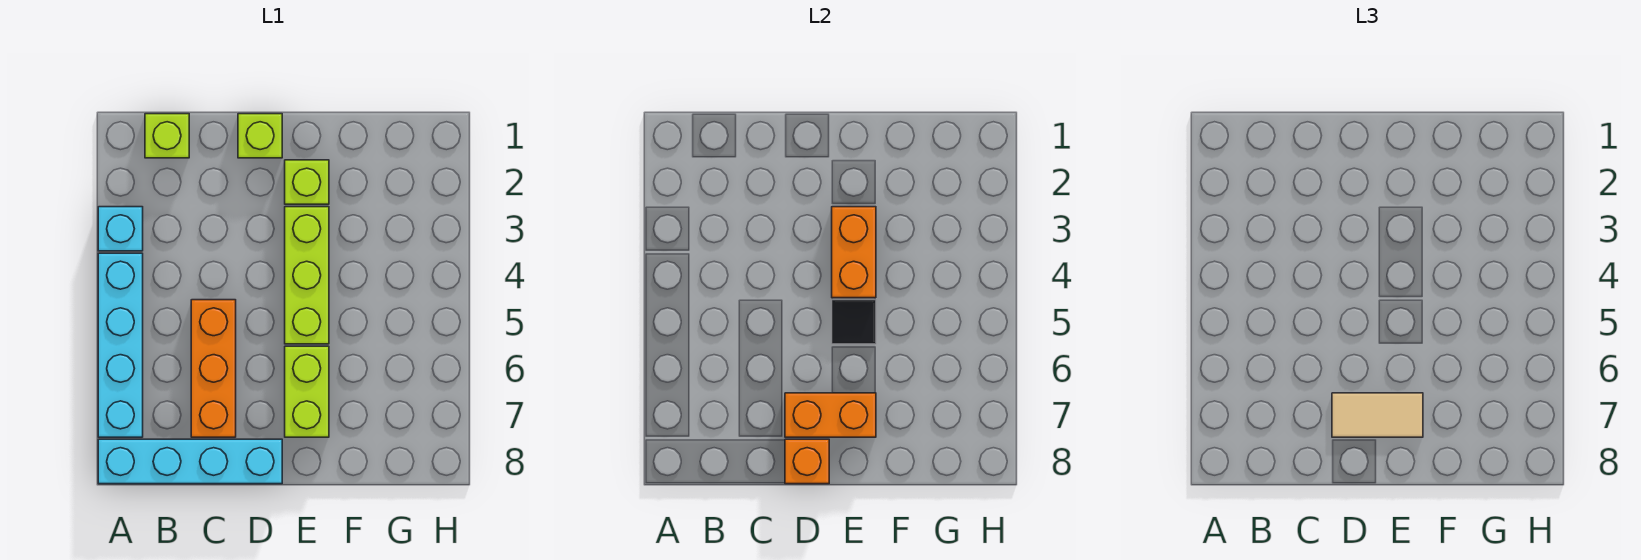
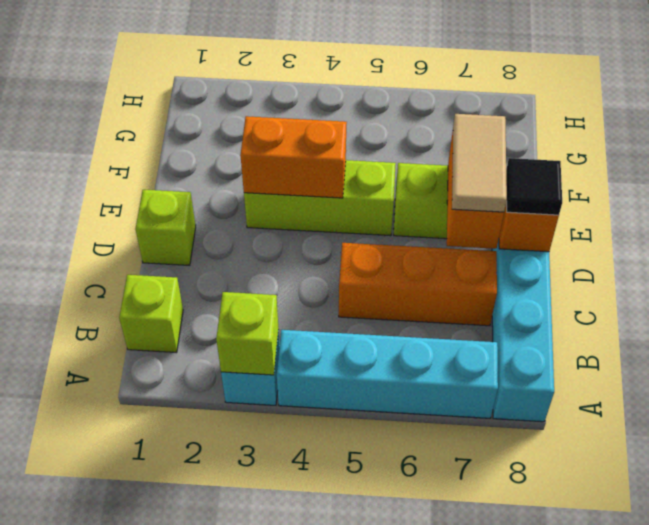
lime brick E2 level 1 -> lime brick A3 level 2
black tile E5 level 2 -> black tile D8 level 3

